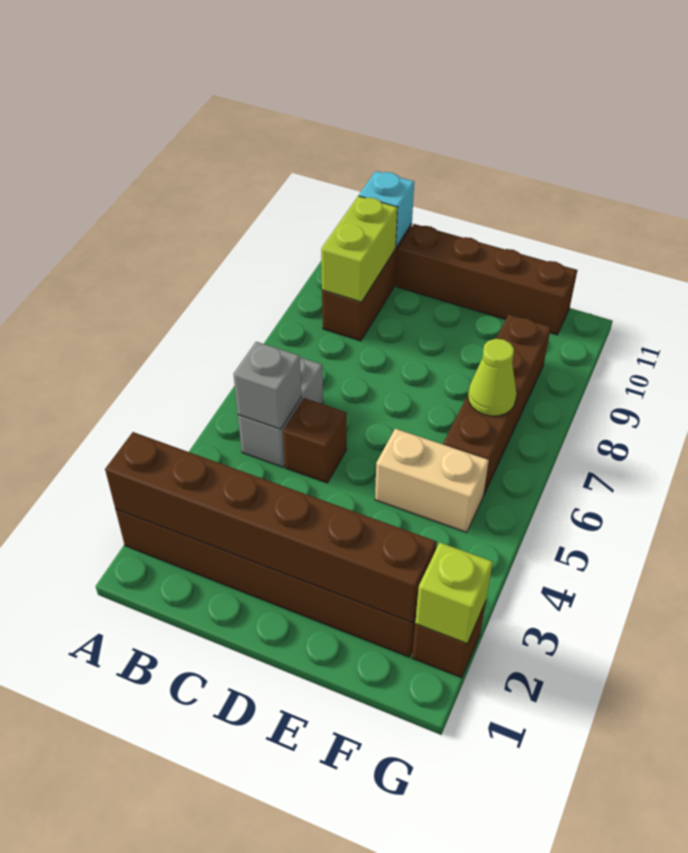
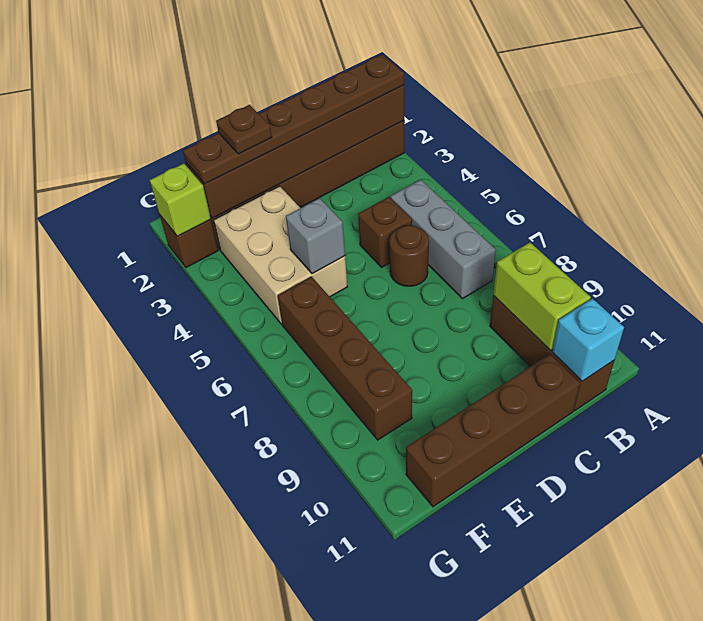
none -> brown plate A2:F2 level 3
grey brick B5:B6 level 1 -> grey brick B5:B7 level 1
grey brick B5 level 2 -> grey brick E5 level 2
none -> brown round brick C6 level 1
none -> brown plate E2 level 4
tan brick E5:F5 level 1 -> tan brick E3:F5 level 1
lime cone F7 level 2 -> none

